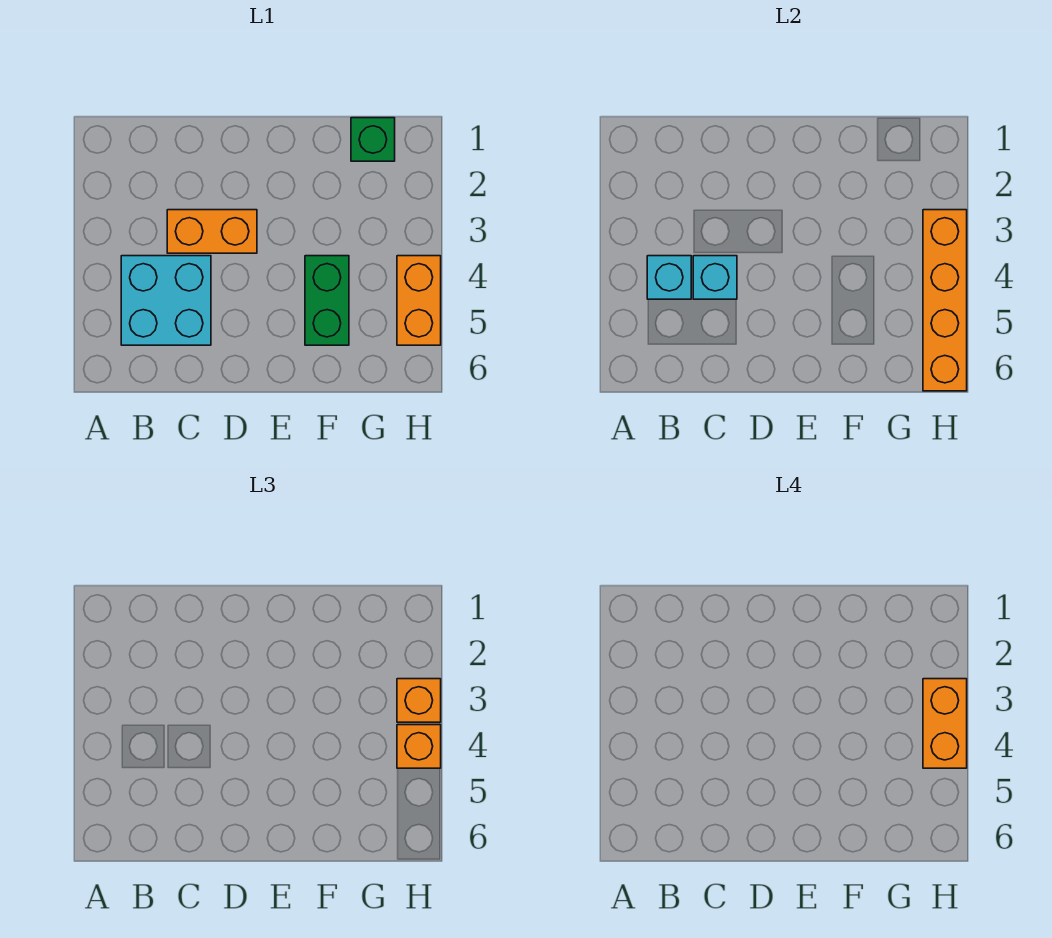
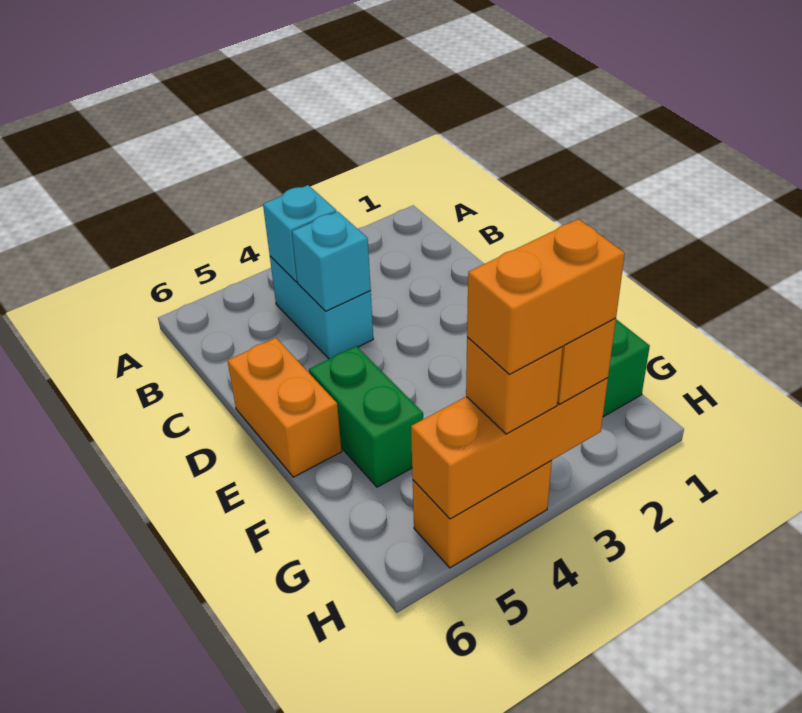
cyan brick B4:C5 level 1 -> cyan brick B4:C4 level 1
orange brick C3:D3 level 1 -> orange brick D6:E6 level 1
green brick F4:F5 level 1 -> green brick E5:F5 level 1
orange brick H3:H6 level 2 -> orange brick H3:H5 level 2

